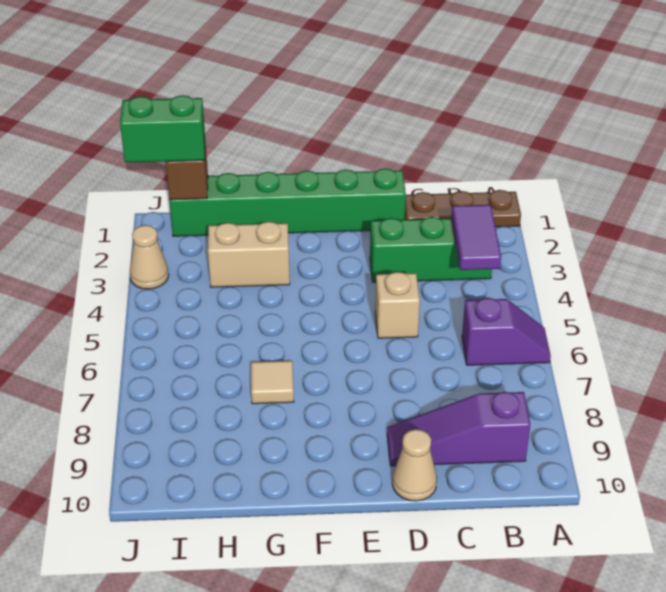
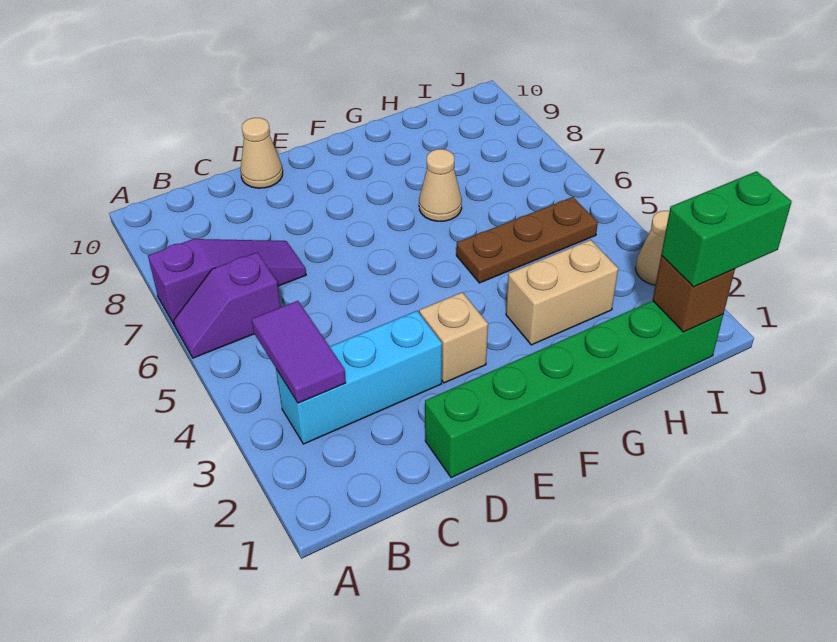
brown plate A1:C1 level 1 -> brown plate G5:I5 level 1
green brick B3:D3 level 1 -> cyan brick B3:D3 level 1
purple slope B9:D9 level 1 top B -> purple slope A7:C7 level 1 top A
tan brick D5 level 1 -> tan brick E3 level 1
tan tile G7 level 1 -> tan cone G7 level 1

